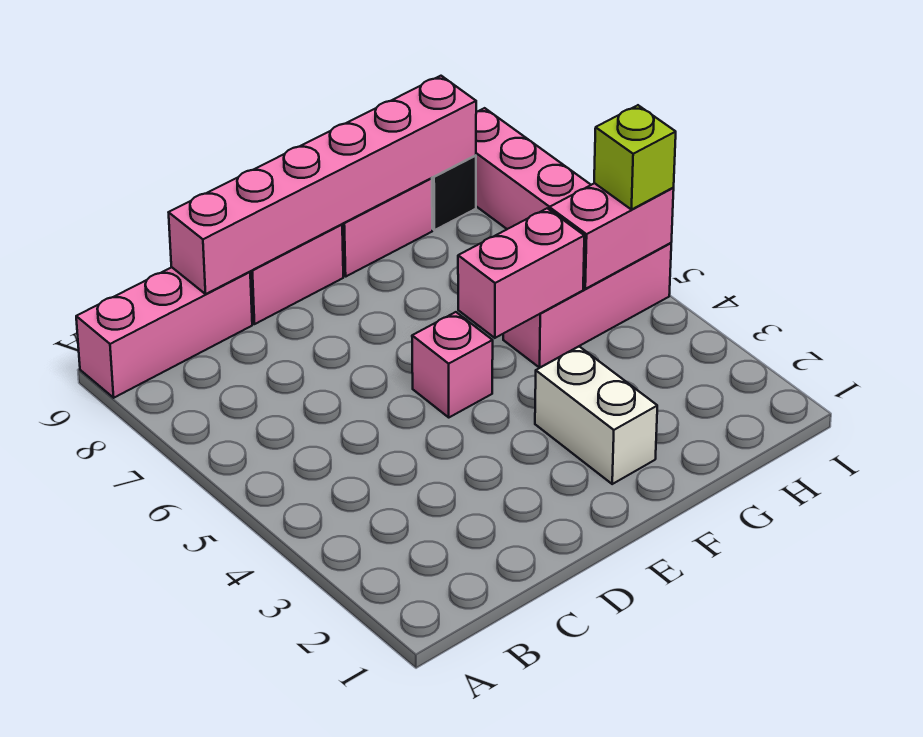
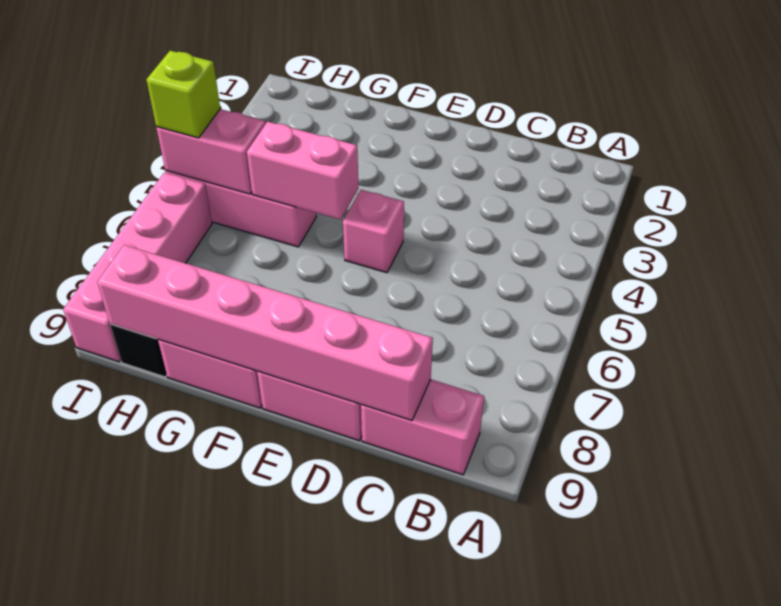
pink brick A9:C9 level 1 -> pink brick B9:C9 level 1
white brick F2:F3 level 1 -> none

